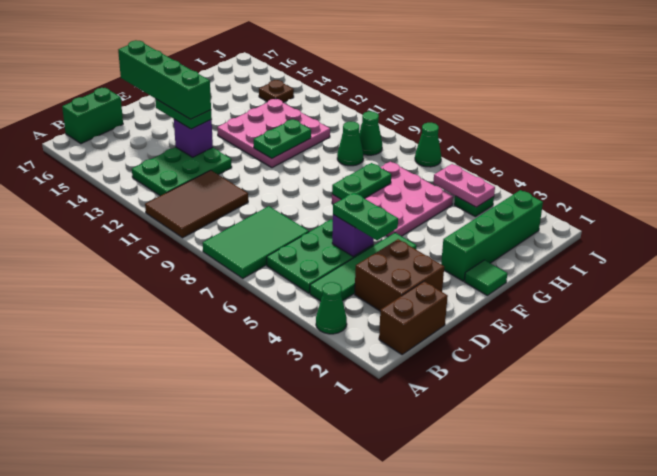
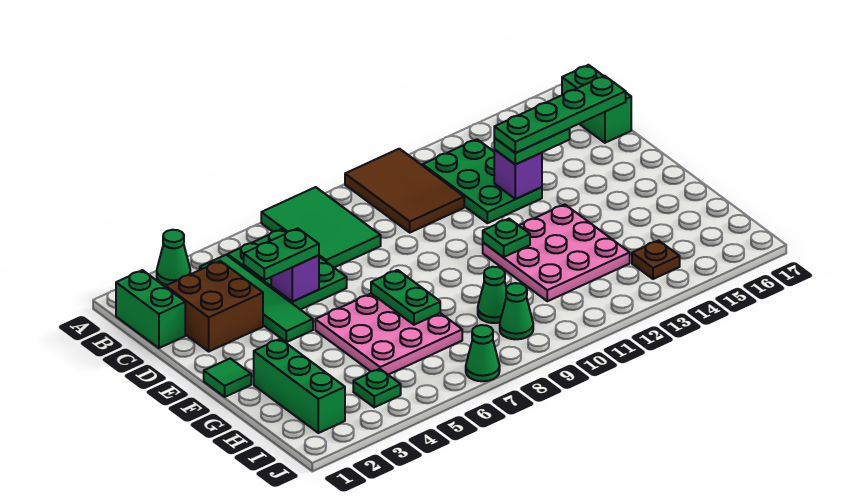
brown brick B1:C1 level 1 -> green brick B1:C1 level 1
green brick D13:D16 level 4 -> green plate D13:D16 level 4
green brick F2:I2 level 1 -> green brick G2:I2 level 1
green plate F11:G11 level 2 -> green plate F11 level 2
pink plate I4:I5 level 2 -> none

